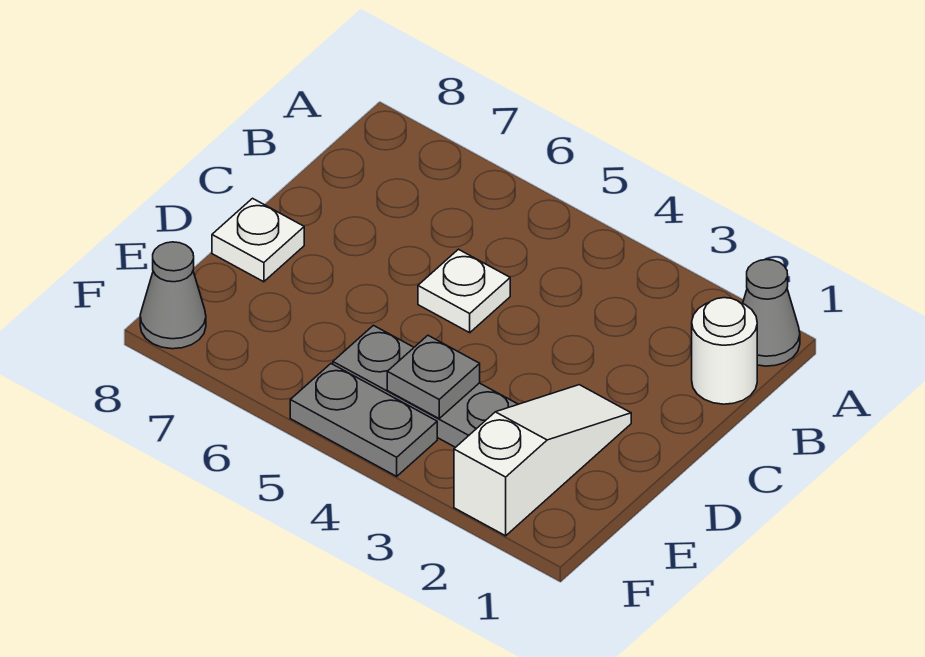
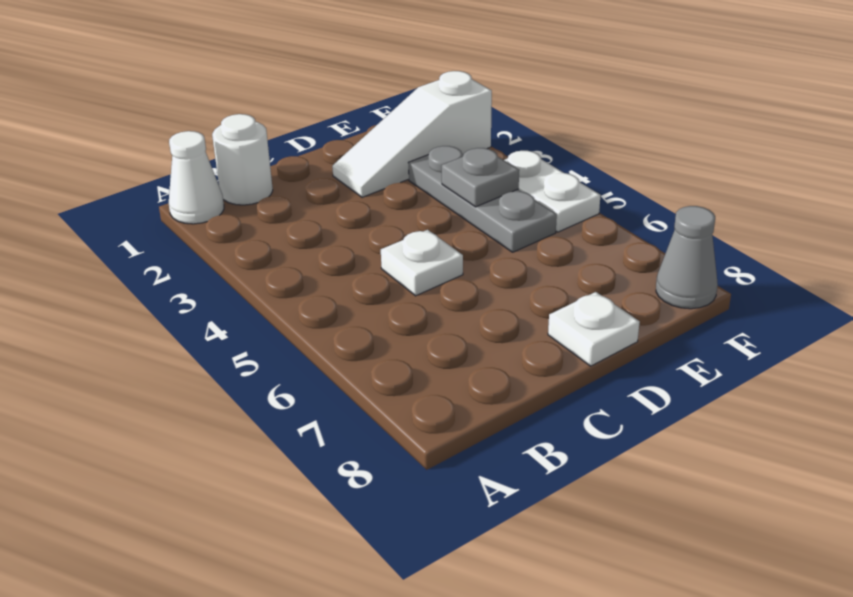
grey cone A1 level 1 -> white cone A1 level 1
grey plate F4:F5 level 1 -> white plate F4:F5 level 1

